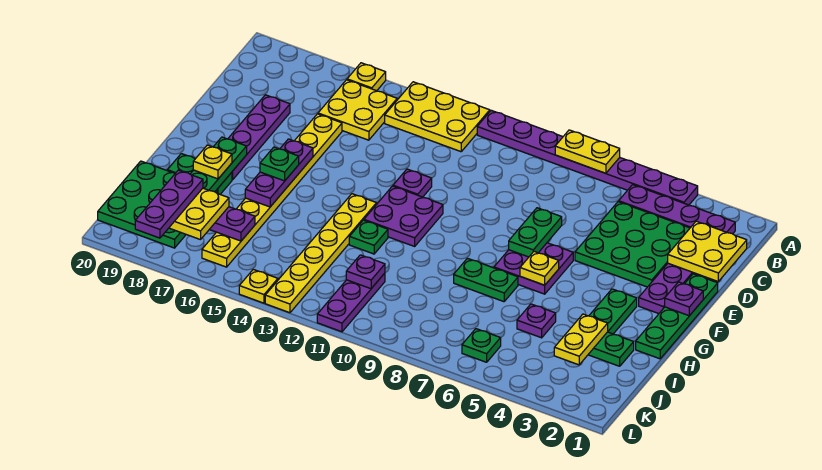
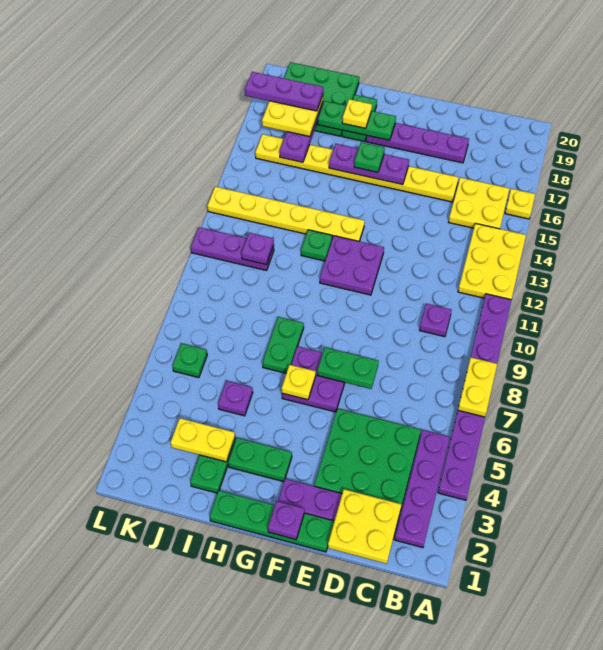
purple plate E12 level 1 -> purple plate C10 level 1
yellow plate L14 level 1 -> none

